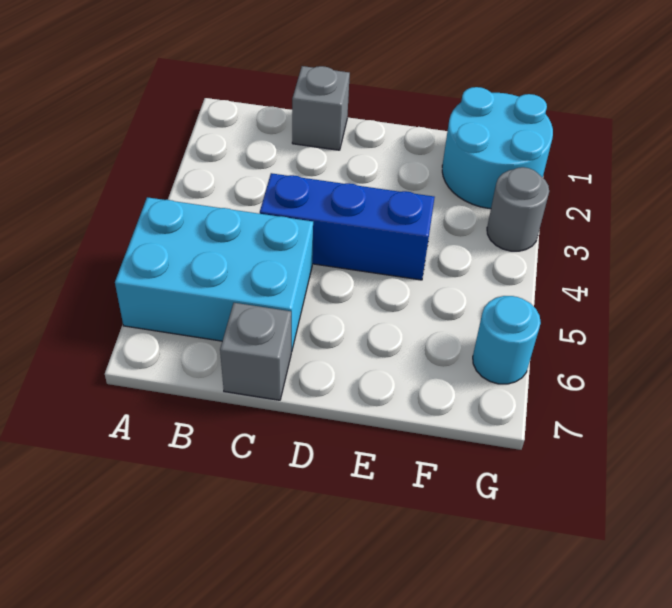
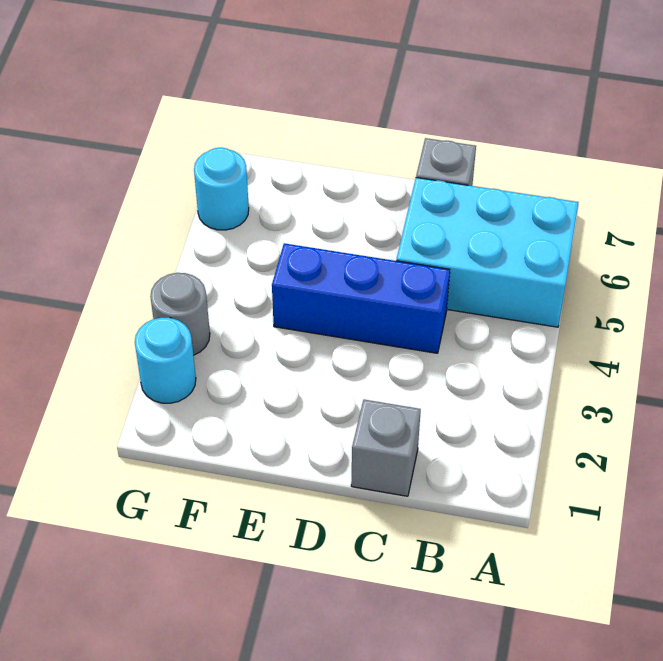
cyan round brick F1:G2 level 1 -> cyan round brick G2 level 1

